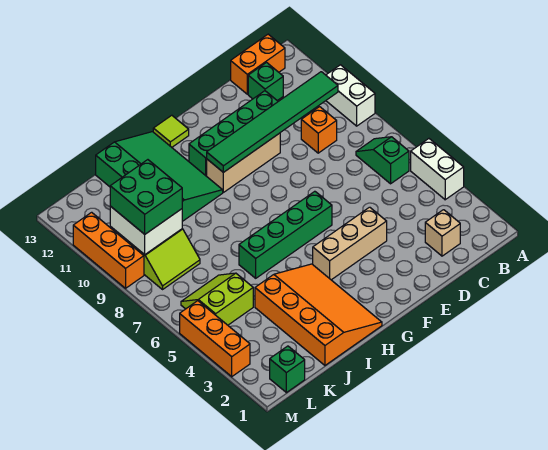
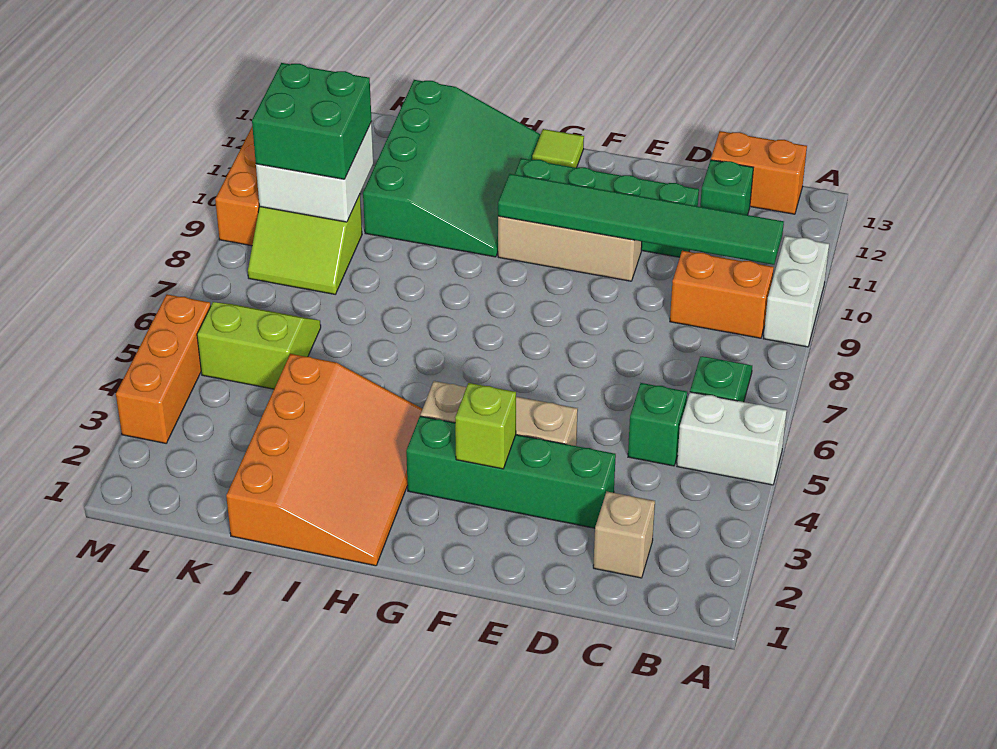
white brick A4:A5 level 1 -> white brick A5:B5 level 1
orange brick C9 level 1 -> orange brick B9:C9 level 1
none -> lime brick F3 level 2
green brick F6:I6 level 1 -> green brick D3:G3 level 1
green brick L1 level 1 -> green brick C5 level 1

